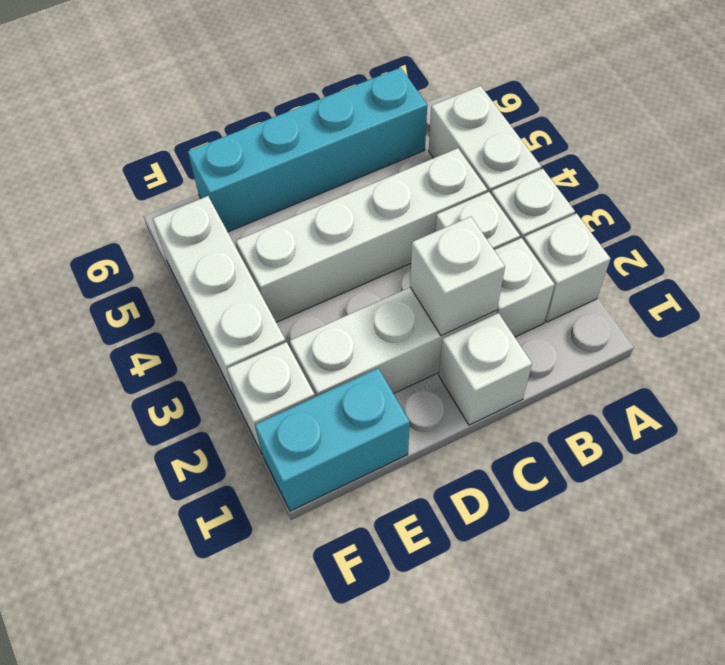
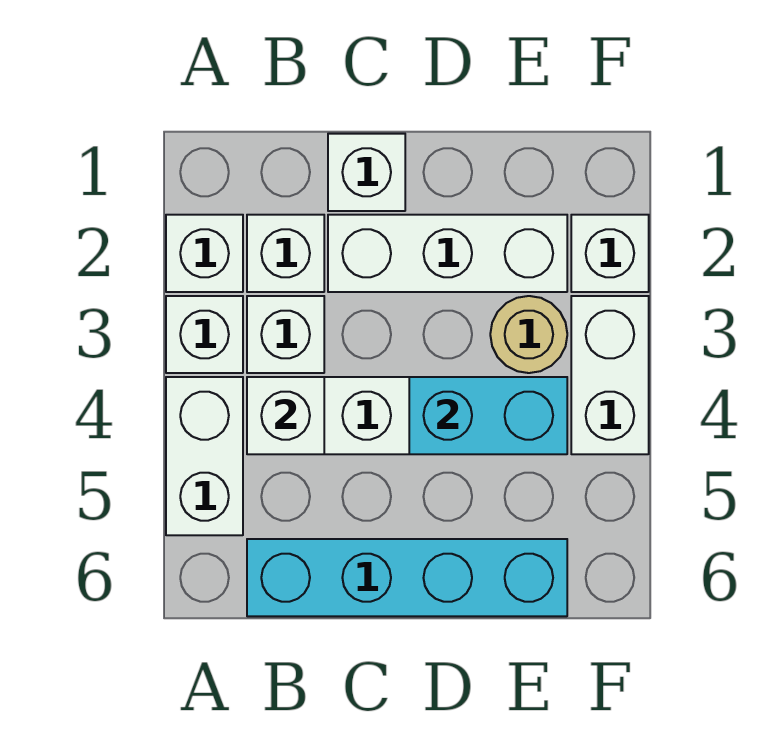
white brick C2 level 2 -> white brick B4 level 2
cyan brick E1:F1 level 1 -> cyan brick D4:E4 level 2
none -> tan round brick E3 level 1
white brick F3:F5 level 1 -> white brick F3:F4 level 1

